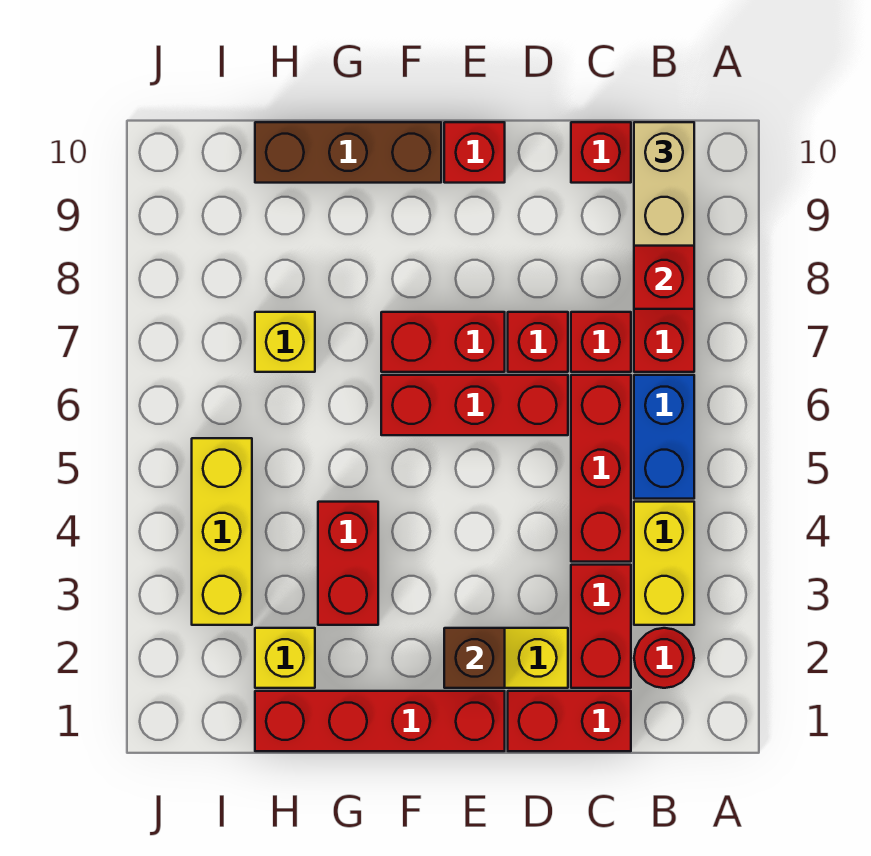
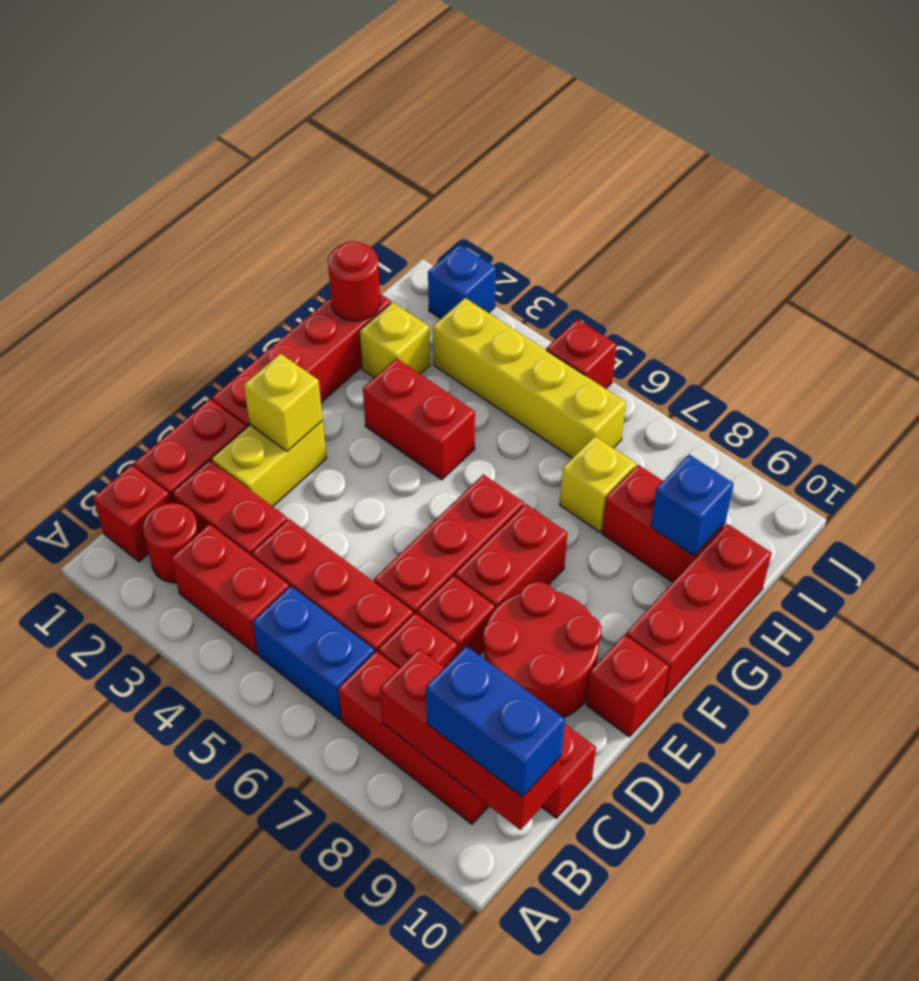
none -> red brick B1 level 1
yellow brick B3:B4 level 1 -> red brick B3:B4 level 1
tan brick B9:B10 level 3 -> blue brick B9:B10 level 3
none -> red round brick D8:E9 level 1
brown brick E2 level 2 -> yellow brick E2 level 2
brown brick F10:H10 level 1 -> red brick F10:H10 level 1
none -> red round brick H1 level 2
none -> red brick H8:H9 level 1
none -> blue brick H9 level 2
yellow brick I3:I5 level 1 -> yellow brick I3:I6 level 1
none -> blue brick J2 level 1
none -> red brick J5 level 1

